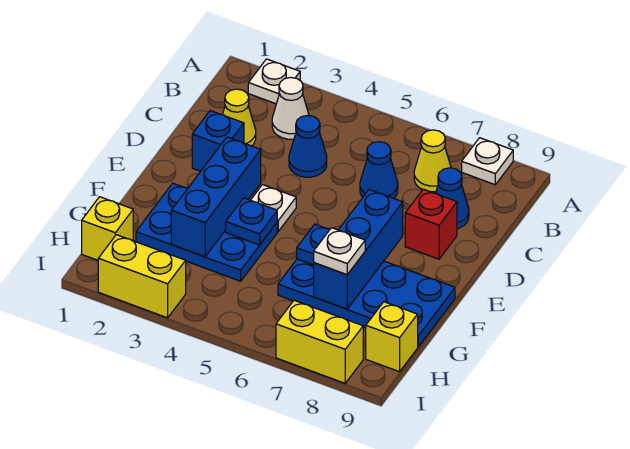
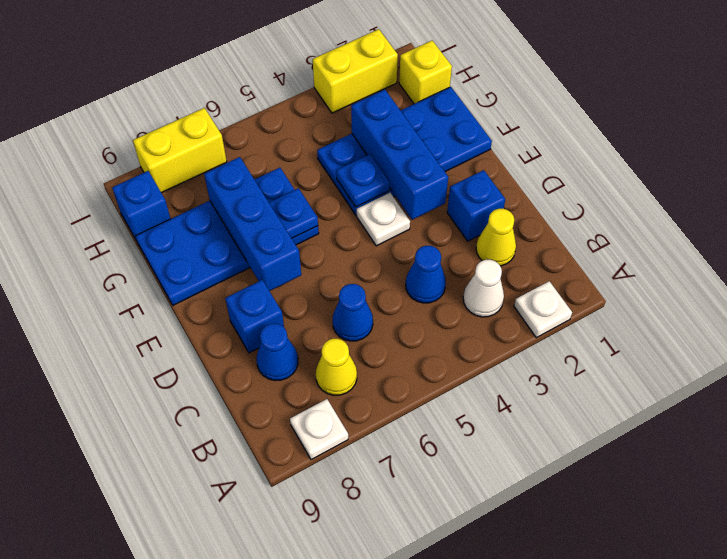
red brick D8 level 1 -> blue brick D8 level 1
blue plate F2:G4 level 1 -> blue plate F1:G4 level 1
white plate G7 level 3 -> none
yellow brick H9 level 1 -> blue brick H9 level 1

